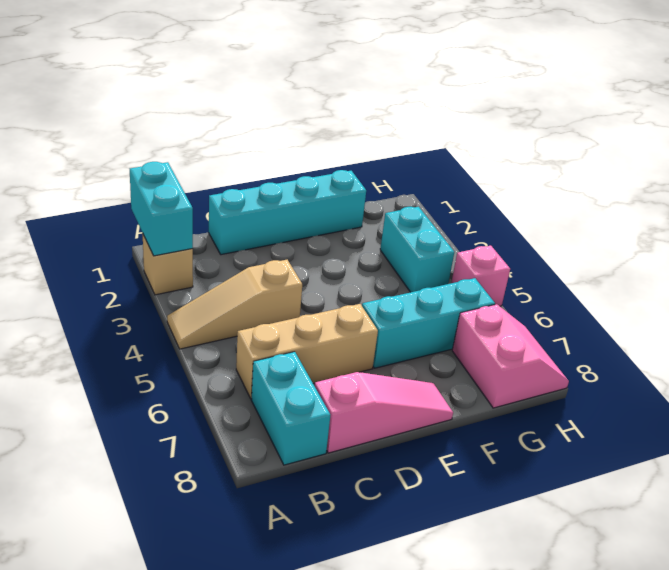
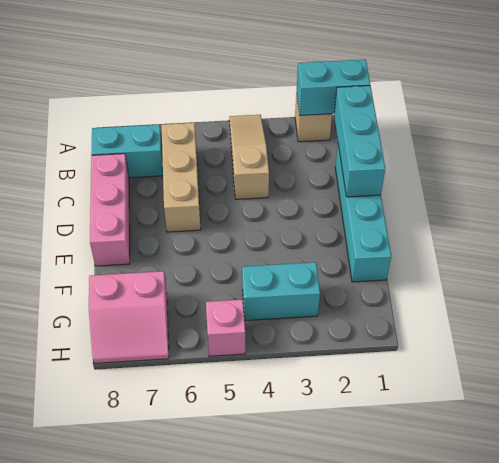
pink slope C8:E8 level 1 top C -> pink brick C8:E8 level 1
cyan brick E6:G6 level 1 -> cyan brick B1:D1 level 2

